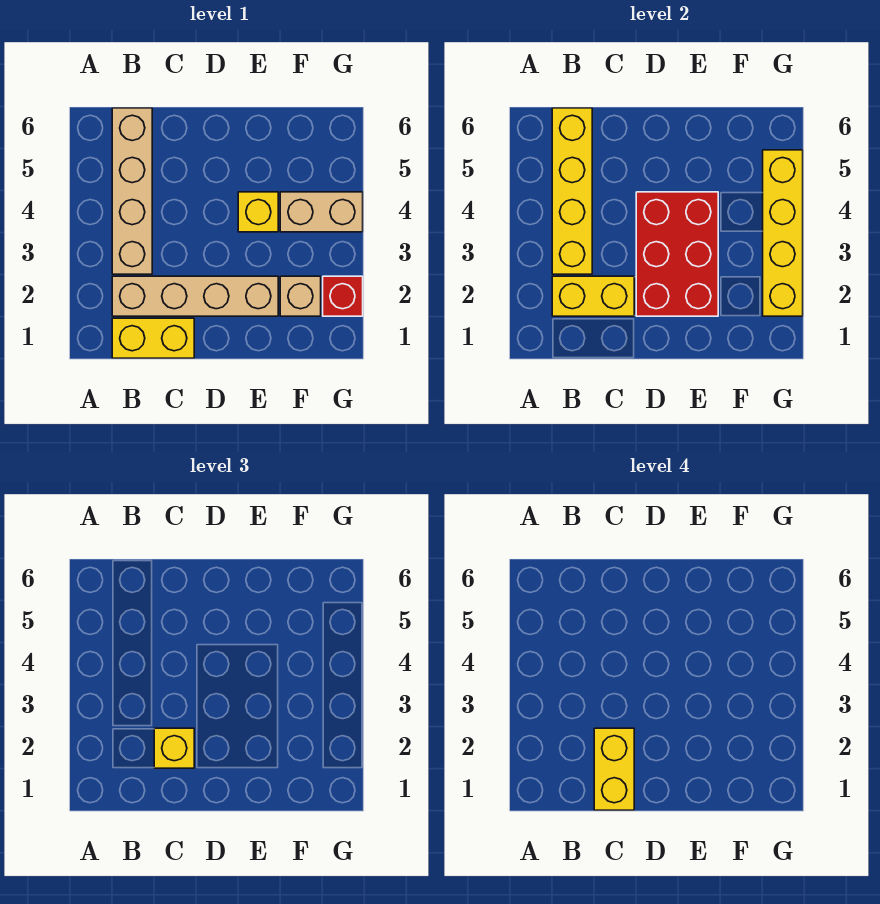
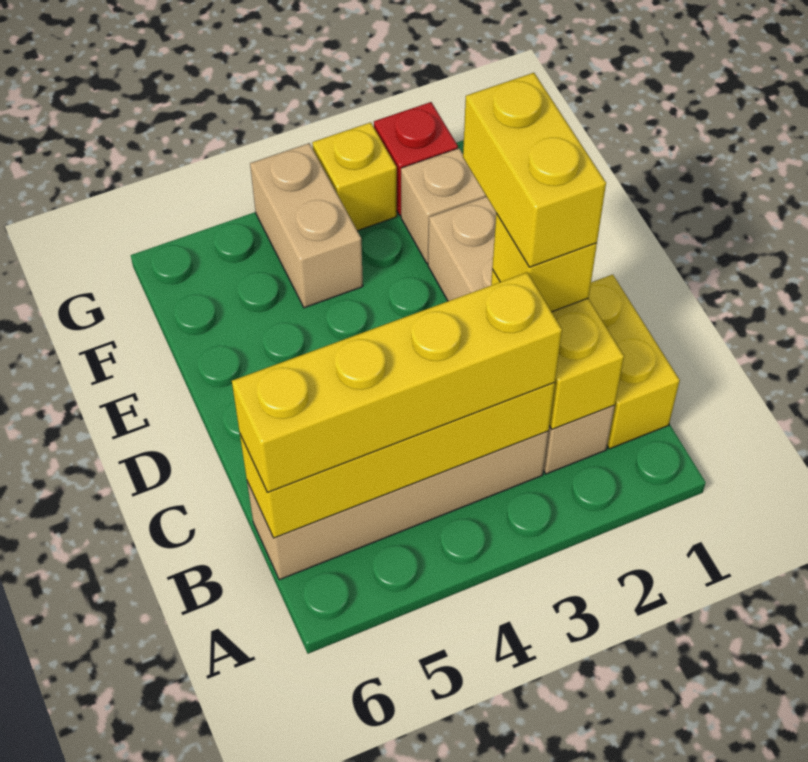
yellow brick C1:C2 level 4 -> yellow brick C2:D2 level 4
red brick D2:E4 level 2 -> none
yellow brick E4 level 1 -> yellow brick G3 level 1
yellow brick G2:G5 level 2 -> yellow brick B3:B6 level 3

